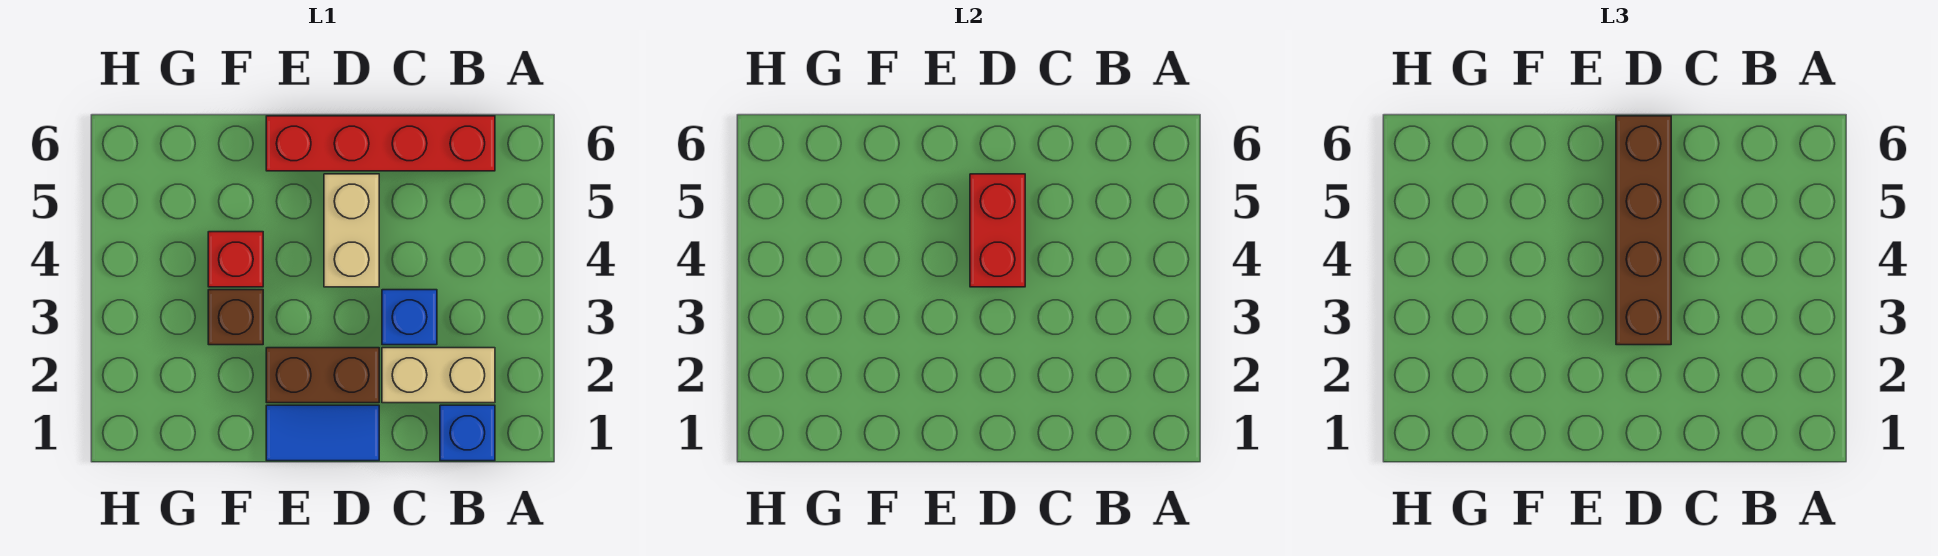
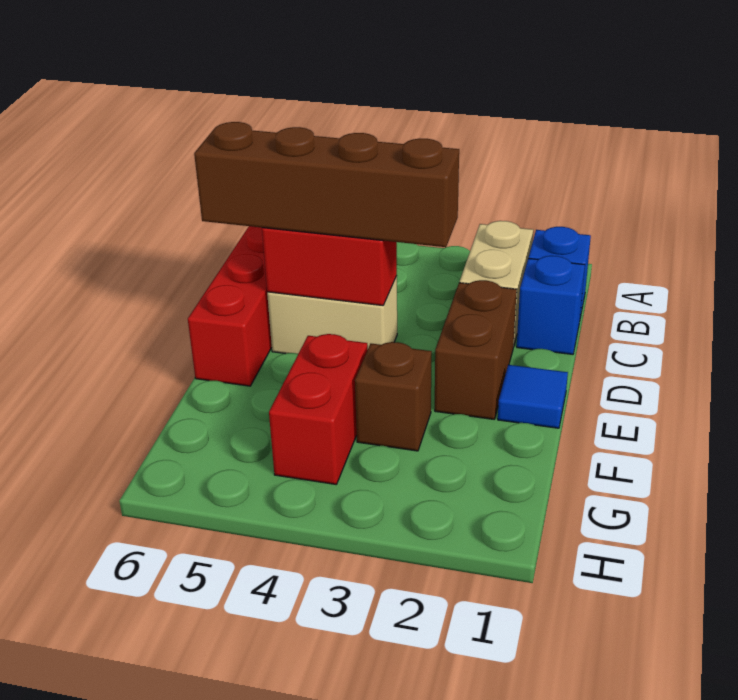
blue brick C3 level 1 -> blue brick C1 level 1
blue tile D1:E1 level 1 -> blue tile E1 level 1
red brick F4 level 1 -> red brick F4:G4 level 1

